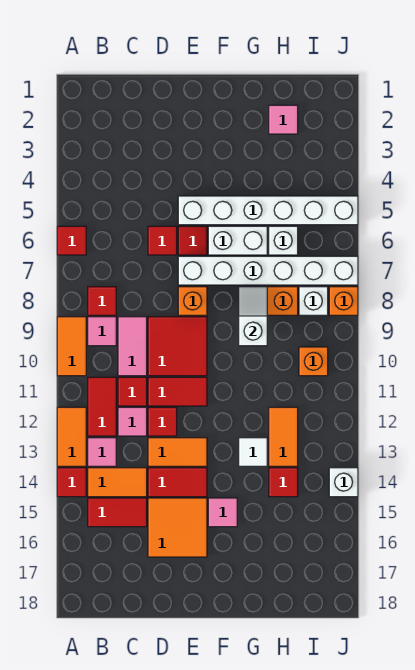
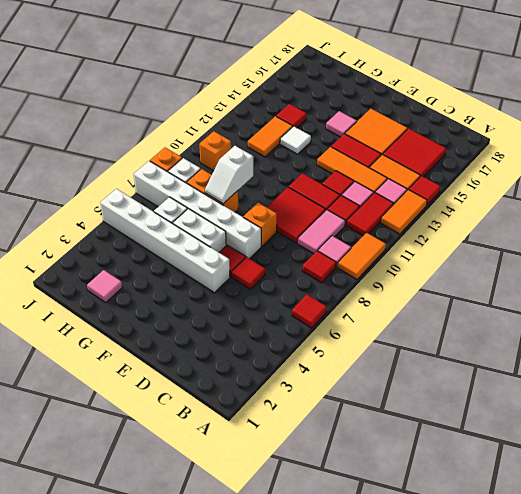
red tile B15:C15 level 1 -> red tile B15:C16 level 1
orange tile D13:E13 level 1 -> orange tile C13:E13 level 1
white brick J14 level 1 -> none

